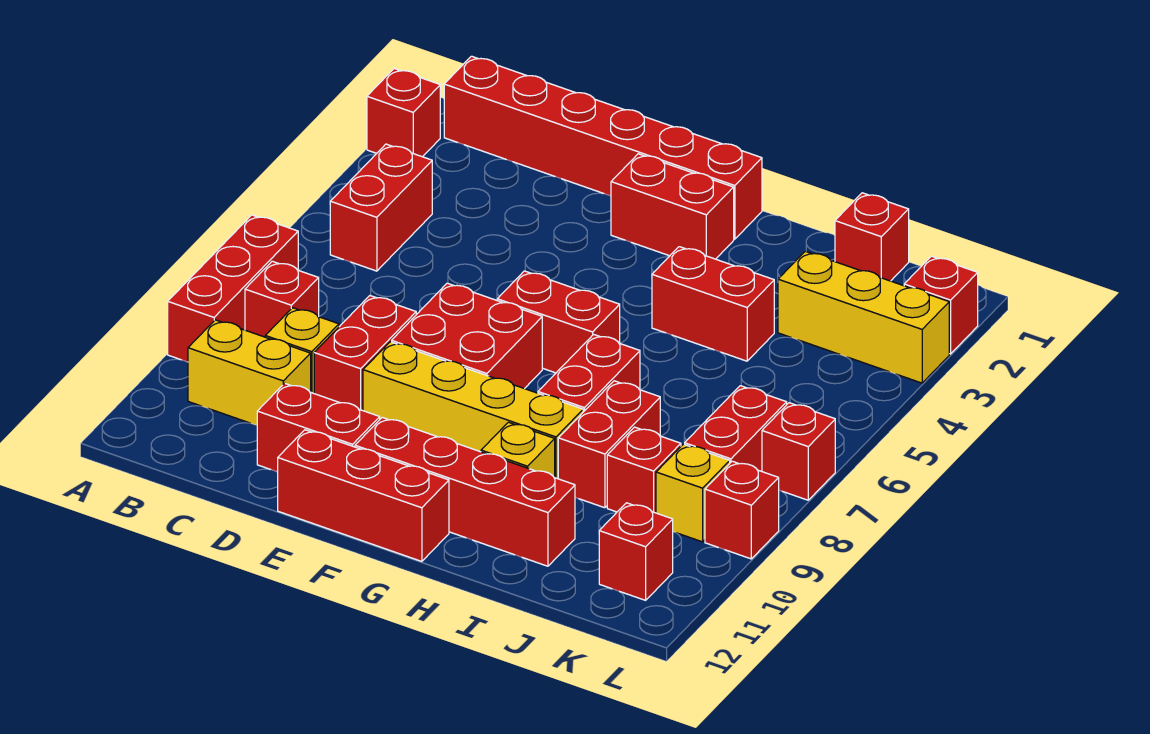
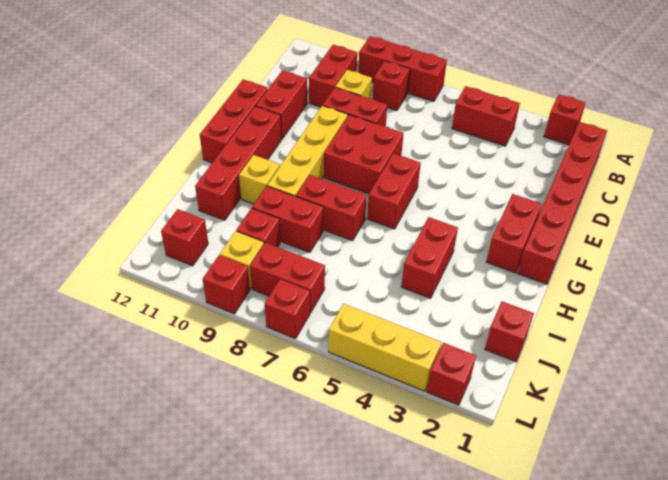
yellow brick B10:C10 level 1 -> red brick B10:C10 level 1
yellow brick J3:L3 level 1 -> yellow brick L3:L5 level 1

